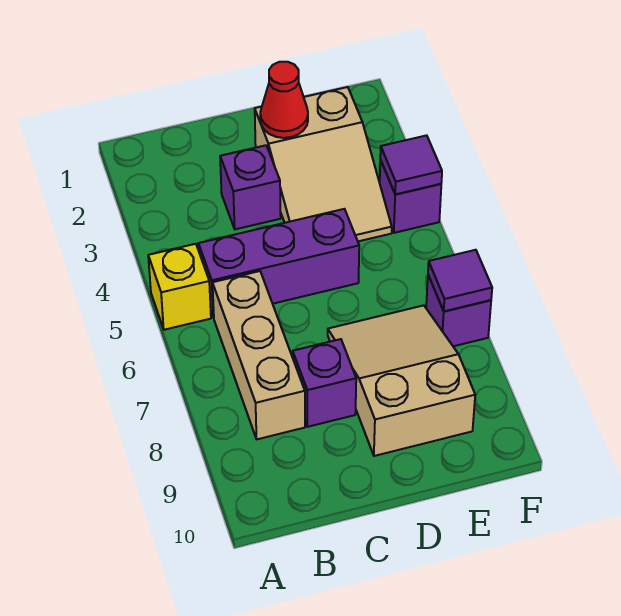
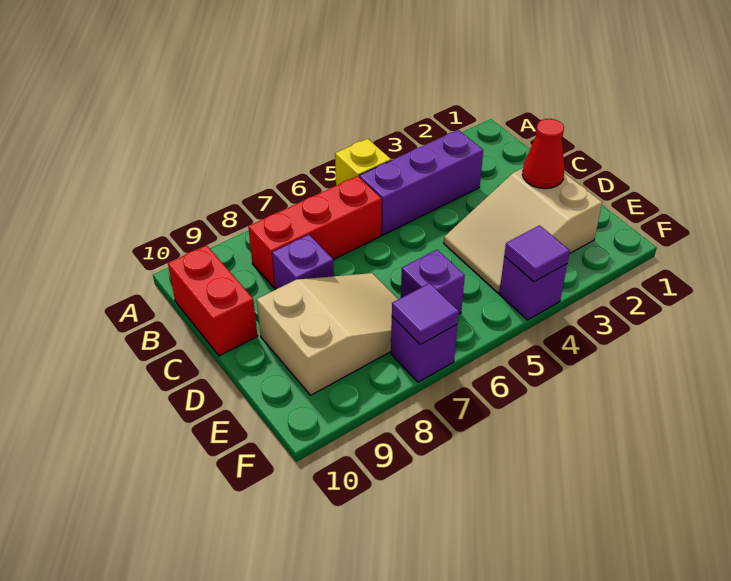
purple brick B5:D5 level 1 -> purple brick B3:B5 level 1
tan brick B6:B8 level 1 -> red brick B6:B8 level 1
none -> red brick B10:C10 level 1
purple brick C3 level 1 -> purple brick E6 level 1

